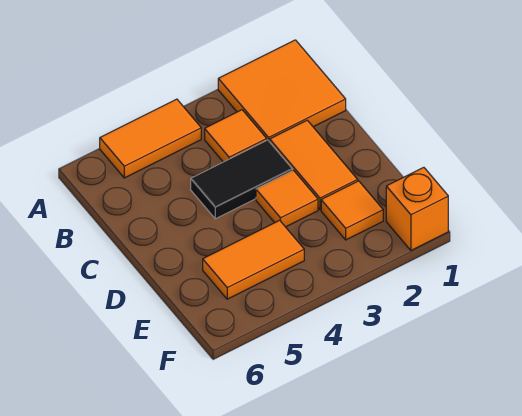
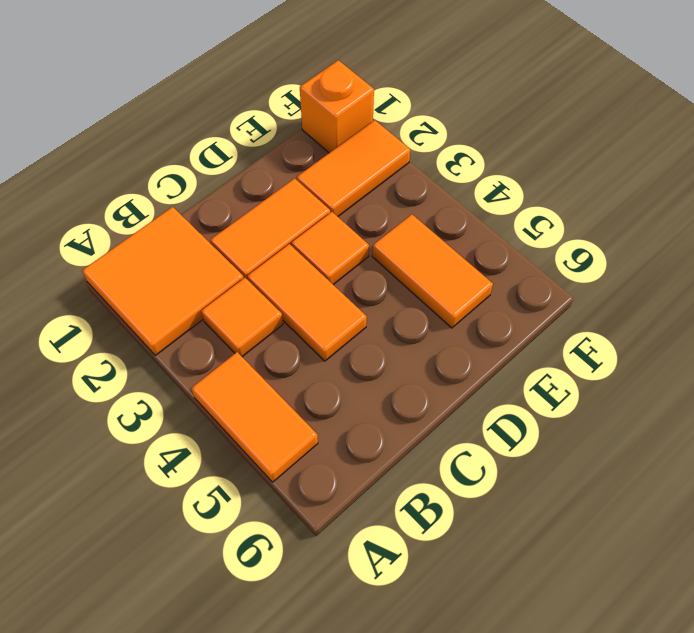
black tile C3:C4 level 1 -> orange tile C3:C4 level 1
orange tile E2 level 1 -> orange tile E2:F2 level 1

